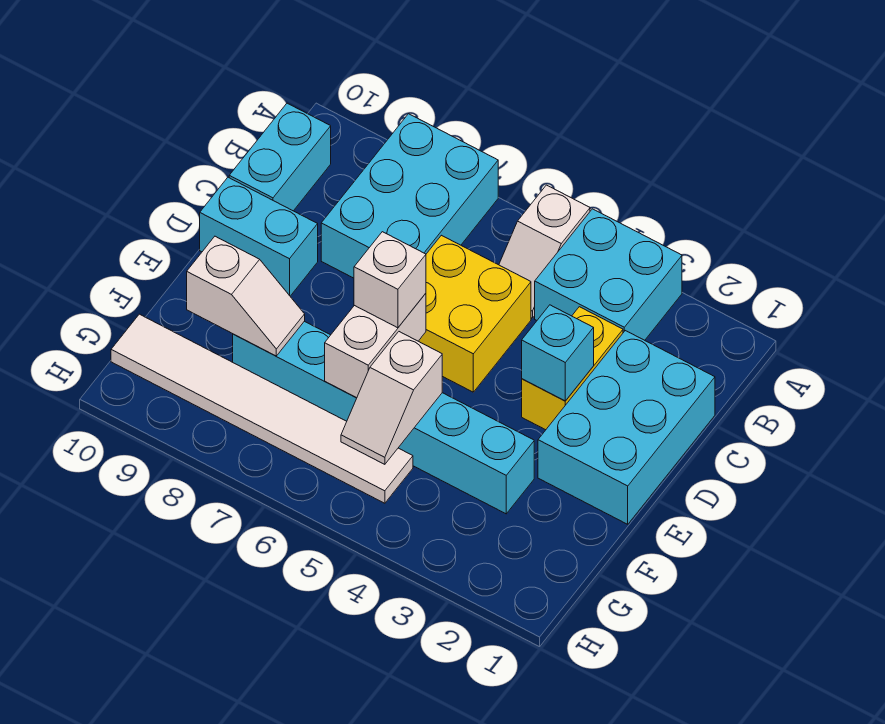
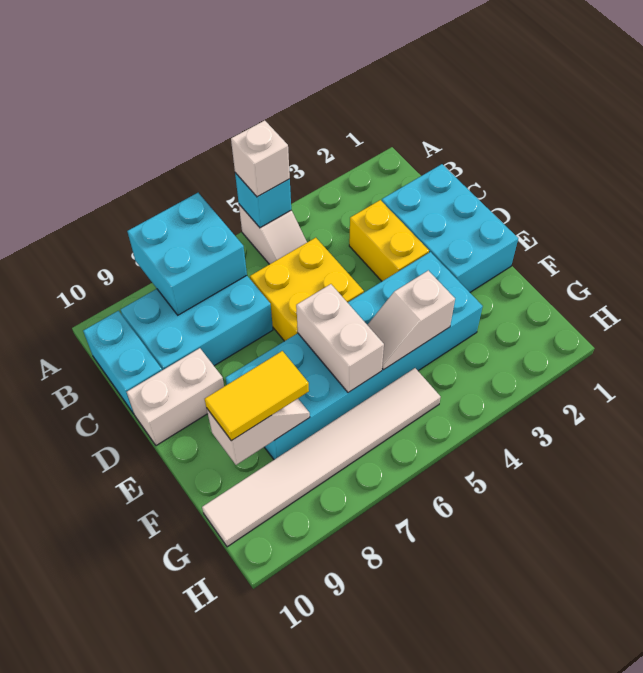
cyan brick A3:B4 level 1 -> cyan brick A7:B8 level 2
cyan brick A7:C8 level 1 -> cyan brick B7:C9 level 1
cyan brick D3 level 2 -> cyan brick A5 level 2
cyan brick D9:D10 level 1 -> white brick D9:D10 level 1
white brick E6 level 3 -> white brick A5 level 3
cyan brick F3:F8 level 1 -> cyan brick E3:F8 level 1
white slope F5:G5 level 2 top F -> white slope F4:F5 level 2 top 4
none -> yellow tile F8:F9 level 3

